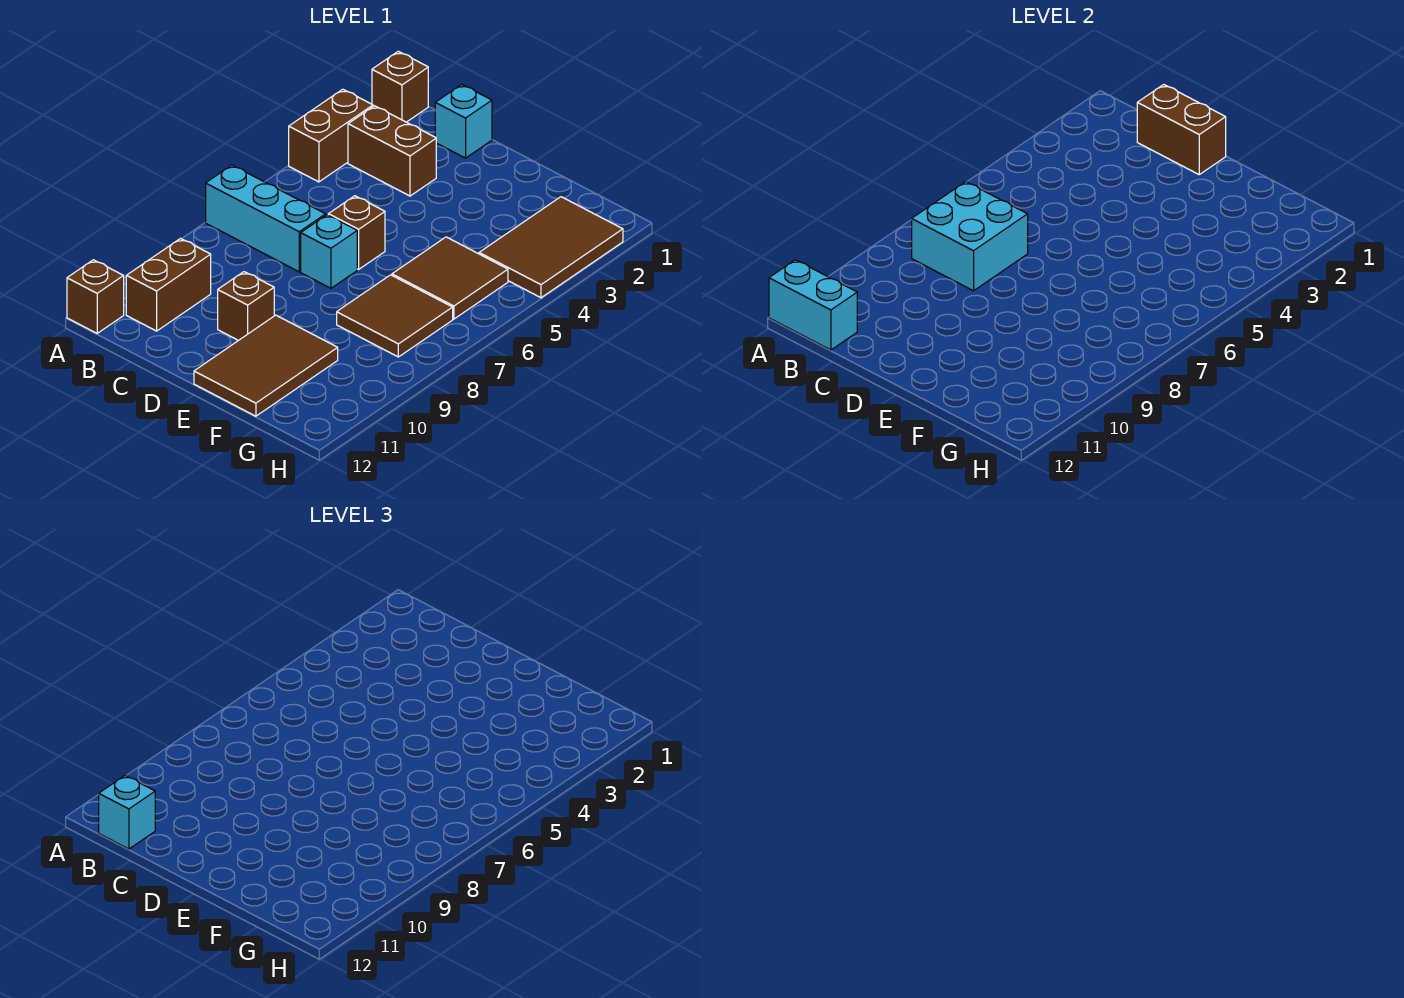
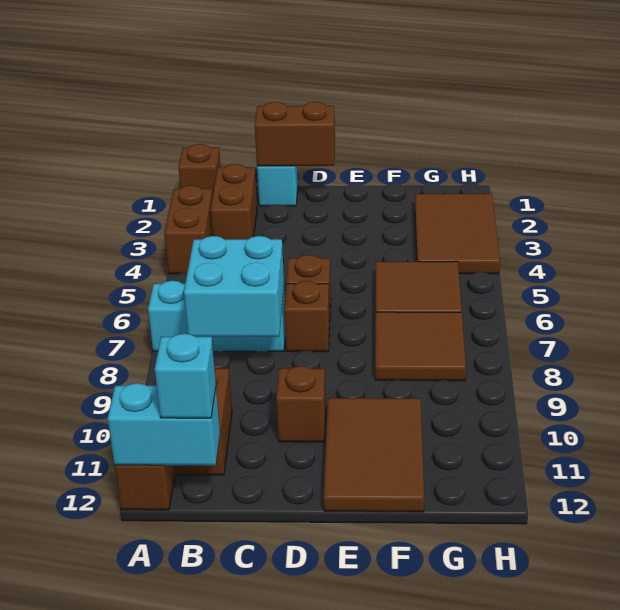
brown brick B3:C3 level 1 -> brown brick B2:B3 level 1
cyan brick D7 level 1 -> brown brick D7 level 1

